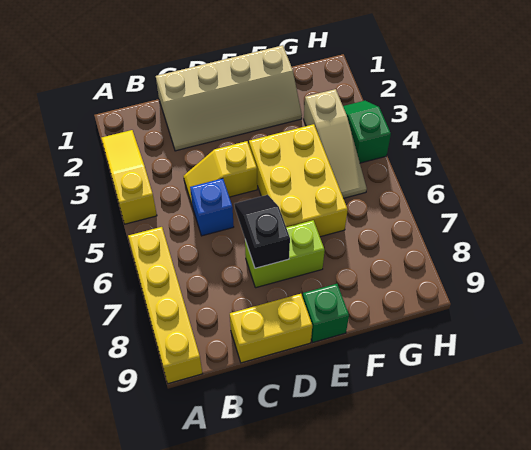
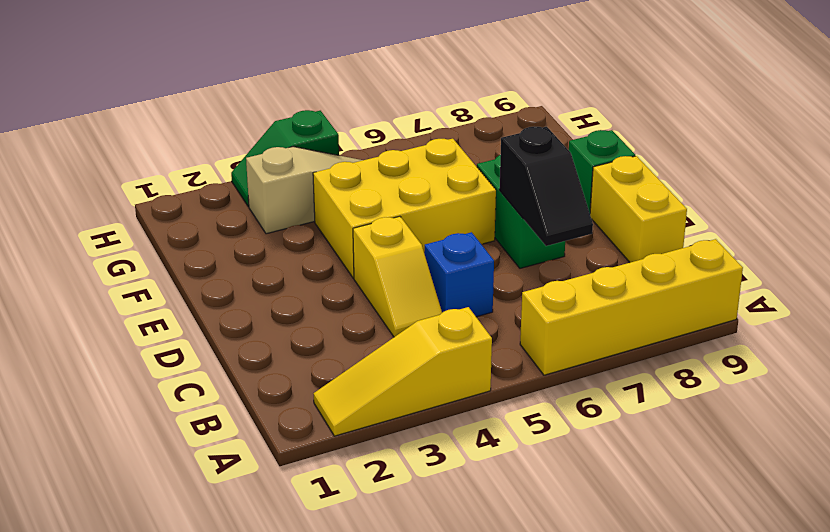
tan slope C1:F2 level 1 top 1 -> none
black slope D6:D7 level 2 top 7 -> black slope C7:D7 level 2 top D
lime brick D7:E7 level 1 -> green brick D7:E7 level 1

